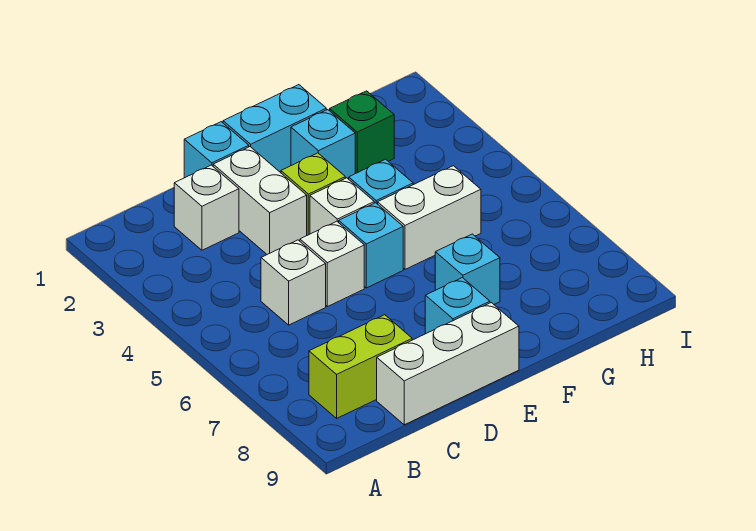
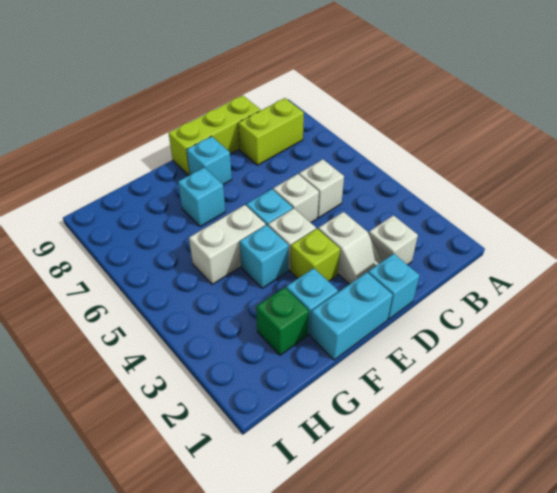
white brick C9:E9 level 1 -> lime brick C9:E9 level 1
white brick D2:D3 level 1 -> white slope D2:D3 level 1 top 3

